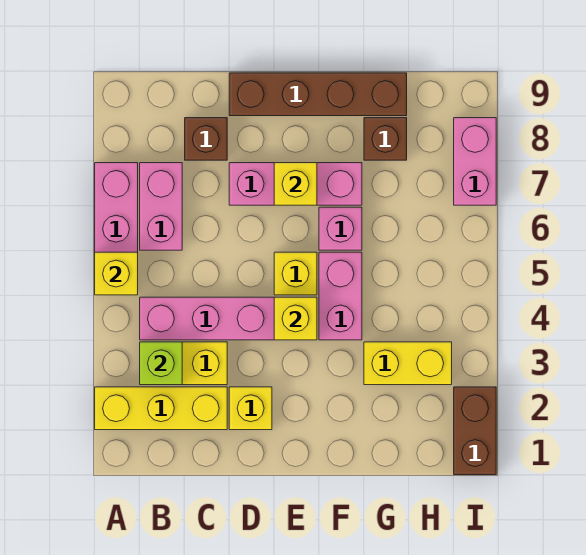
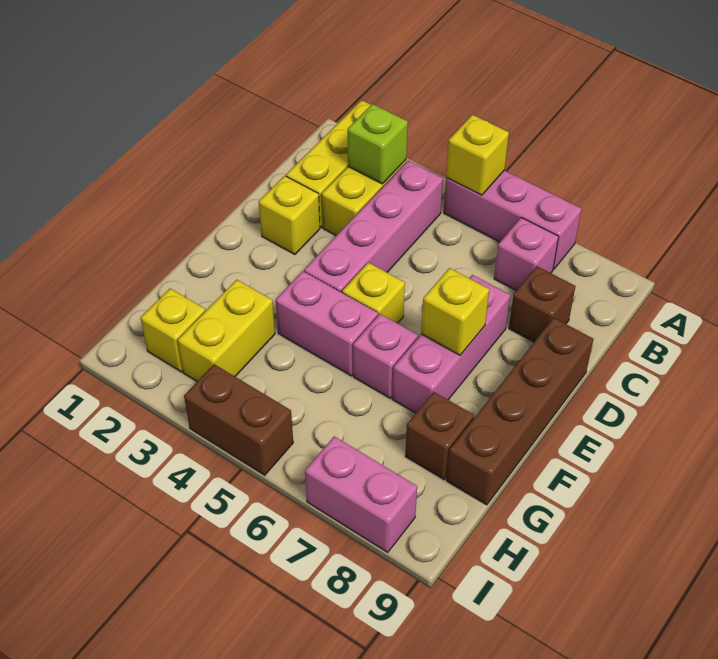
pink brick B6:B7 level 1 -> pink brick B7 level 1
yellow brick E4 level 2 -> yellow brick H2 level 1
brown brick I1:I2 level 1 -> brown brick I4:I5 level 1

